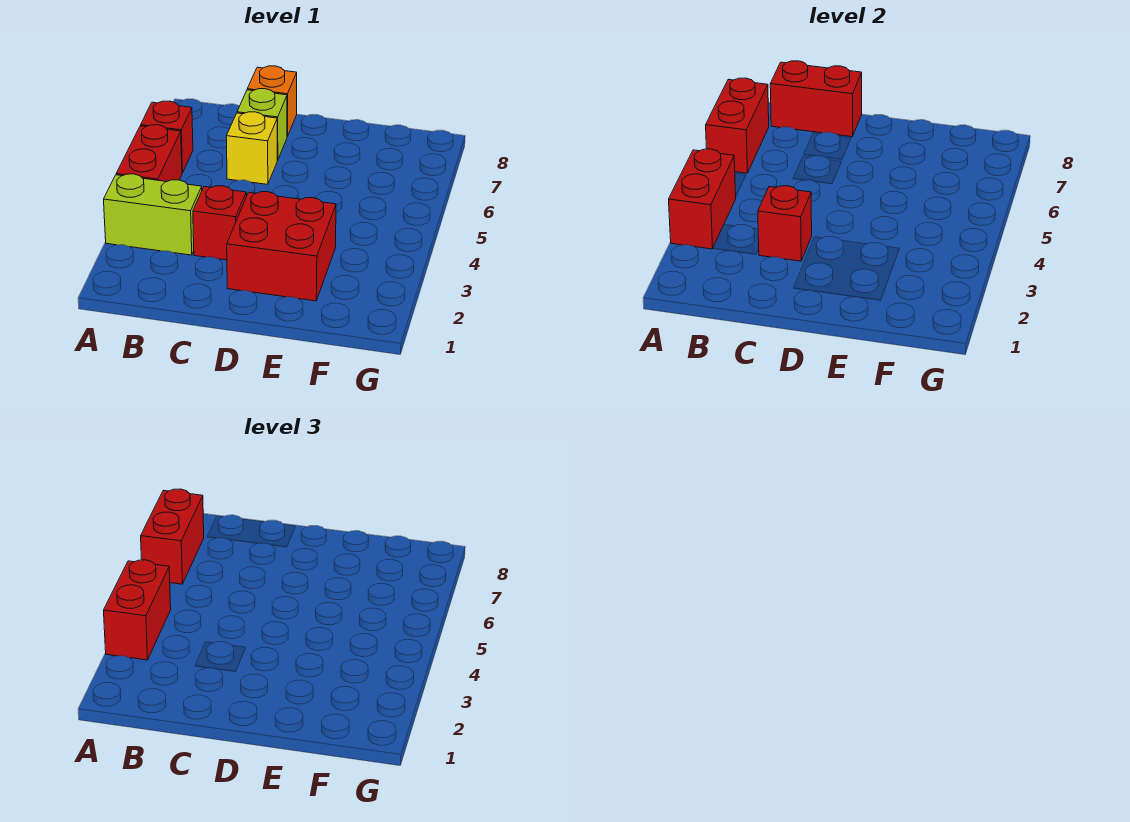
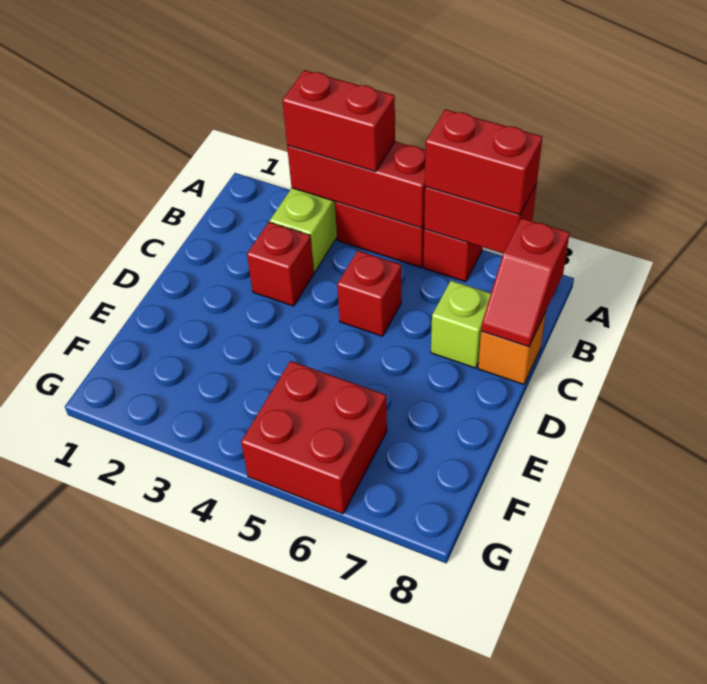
red brick A3:A4 level 2 -> red brick A3:A5 level 2
red brick B8:C8 level 2 -> red slope B8:C8 level 2 top B
red brick C3 level 2 -> red brick C5 level 1
yellow brick C6 level 1 -> none
red brick D2:E3 level 1 -> red brick F5:G6 level 1

